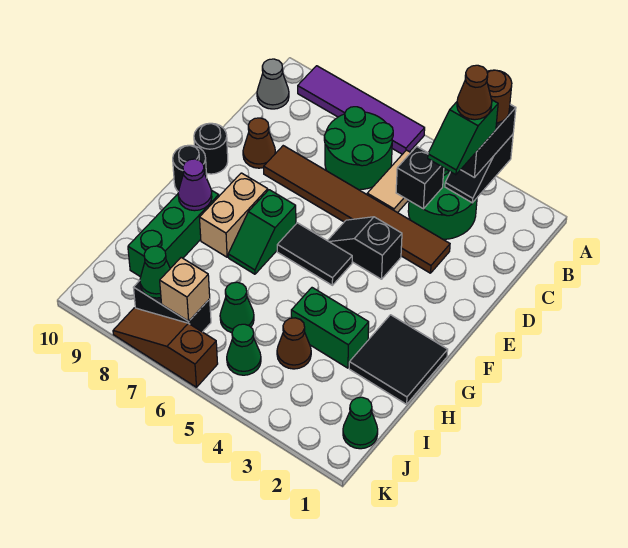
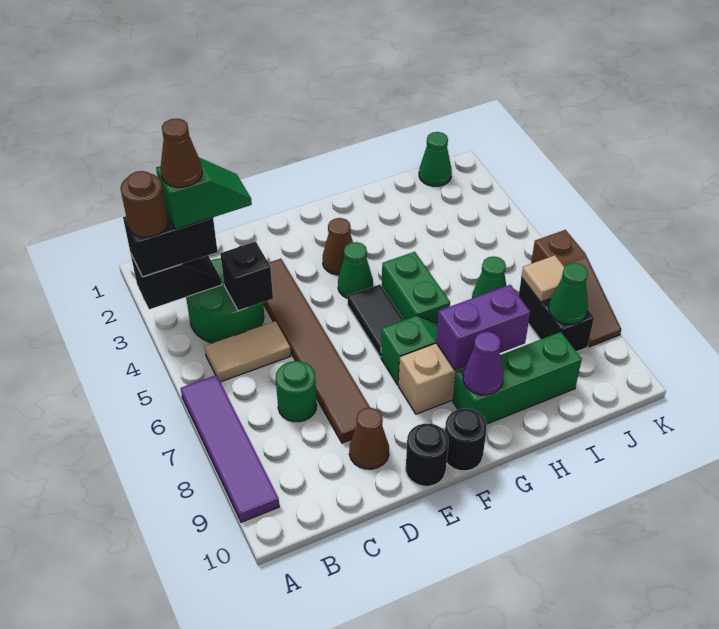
green round brick B6:C7 level 1 -> green round brick C7 level 1
grey cone B10 level 1 -> none
black slope E4:E5 level 1 top 4 -> none
black tile G1:H2 level 1 -> none
none -> purple brick G8:H8 level 2
green brick H3:H4 level 1 -> green brick G5:G6 level 1
brown cone I4 level 1 -> brown cone F3 level 1
green cone J5 level 1 -> green cone F4 level 1
tan brick J7 level 2 -> tan tile J7 level 2

